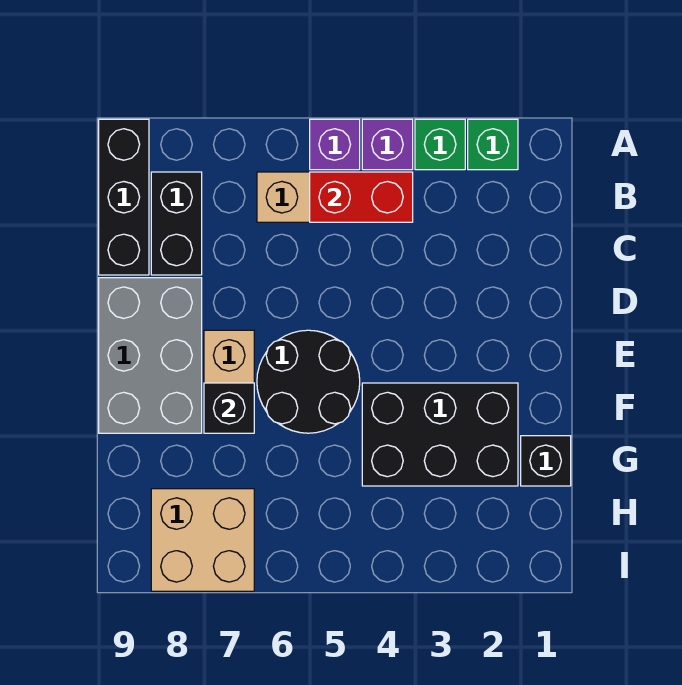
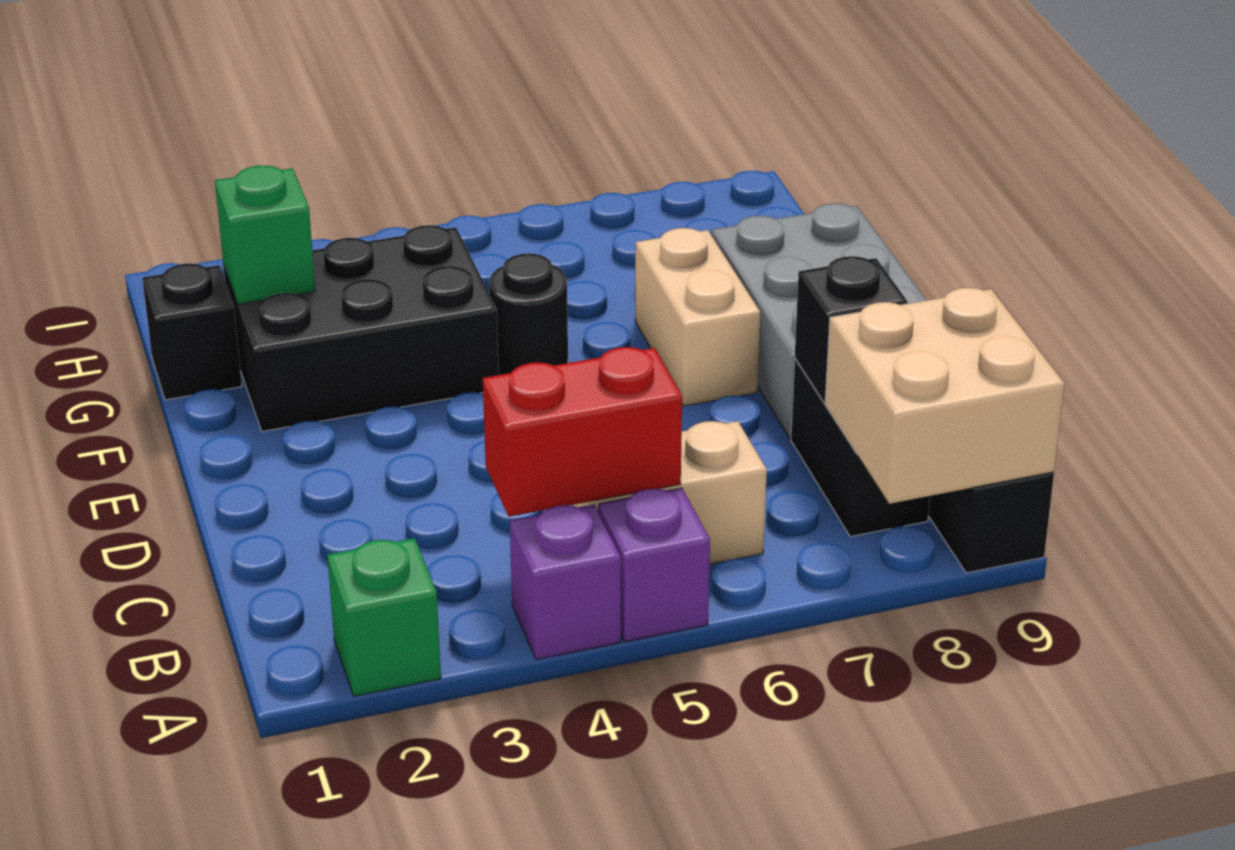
green brick A3 level 1 -> green brick G2 level 2
black round brick E5:F6 level 1 -> black round brick F5 level 1
black brick F7 level 2 -> black brick C8 level 2
tan brick H7:I8 level 1 -> tan brick A8:B9 level 2

